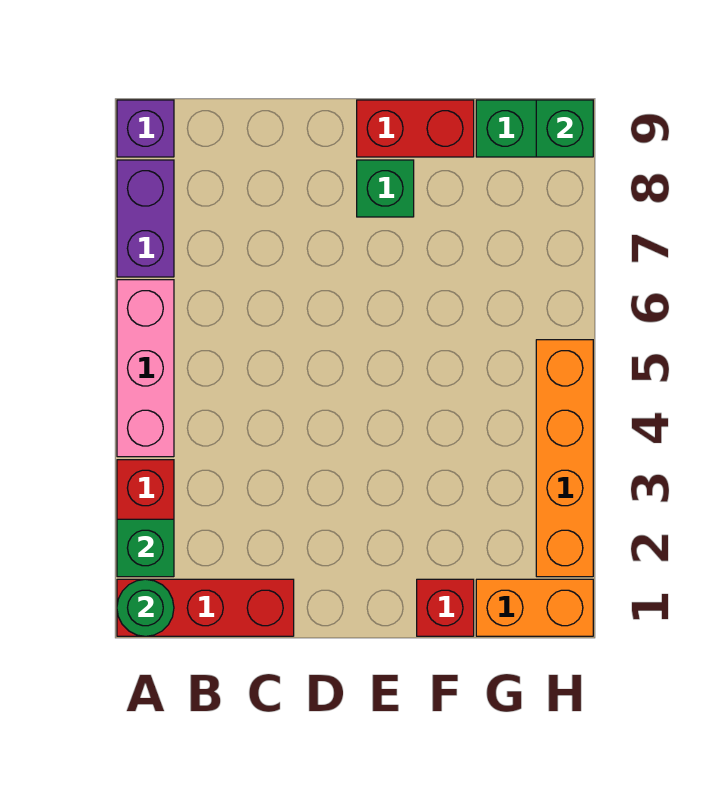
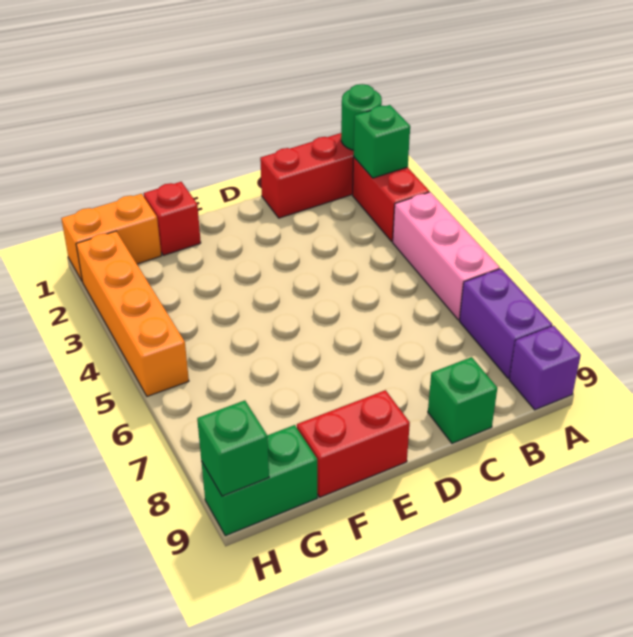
green brick E8 level 1 -> green brick C9 level 1

